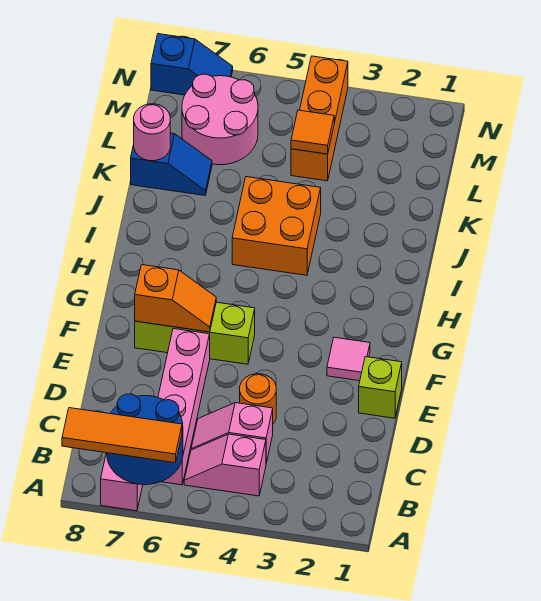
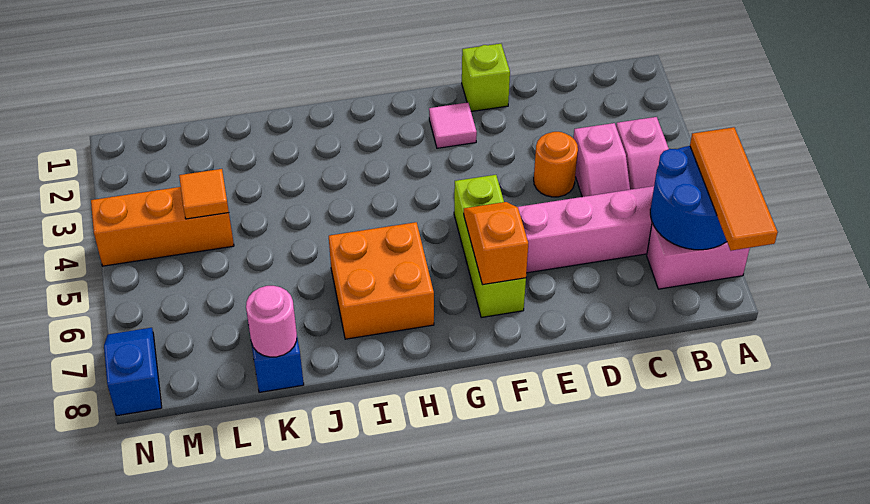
orange brick I4:J5 level 1 -> orange brick H6:I7 level 1
pink round brick L6:M7 level 1 -> none

